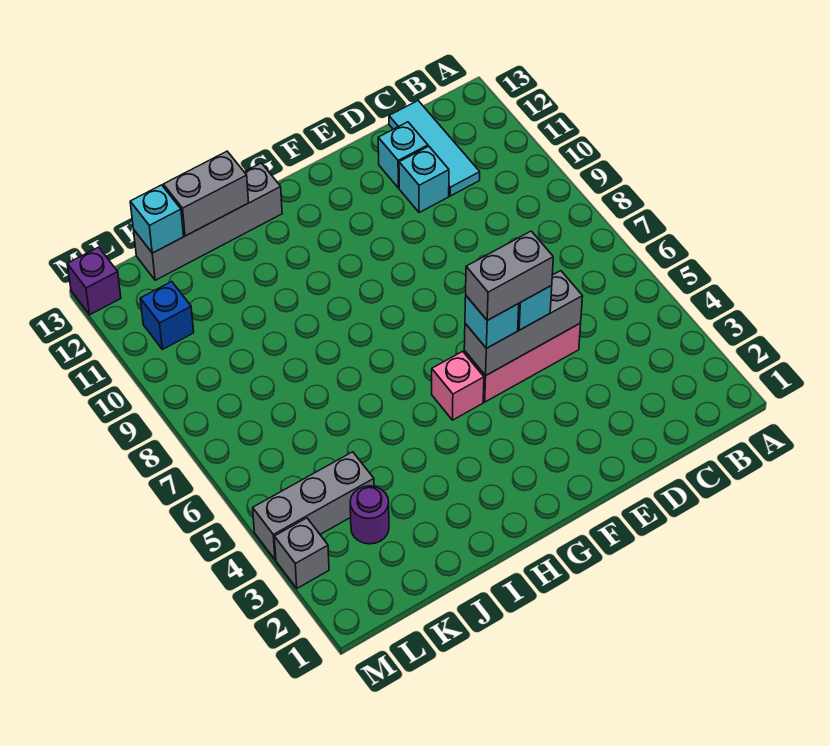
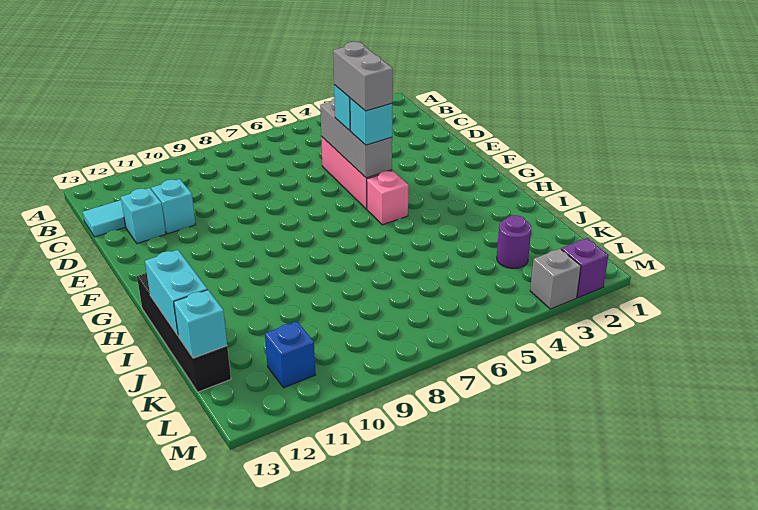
grey brick H13:K13 level 1 -> black brick H13:K13 level 1
grey brick I13:J13 level 2 -> cyan brick I13:J13 level 2
grey brick K4:M4 level 1 -> none
purple brick M13 level 1 -> purple brick M2 level 1

